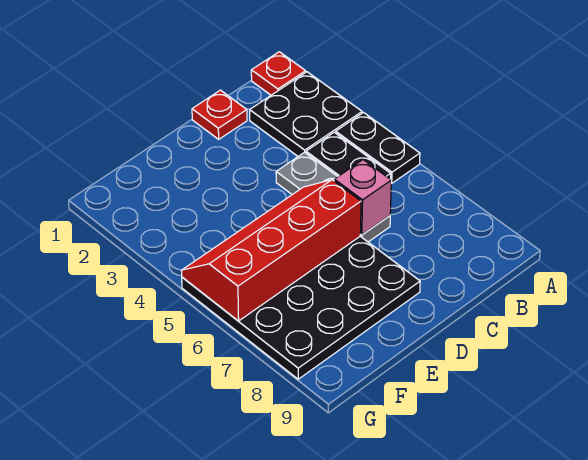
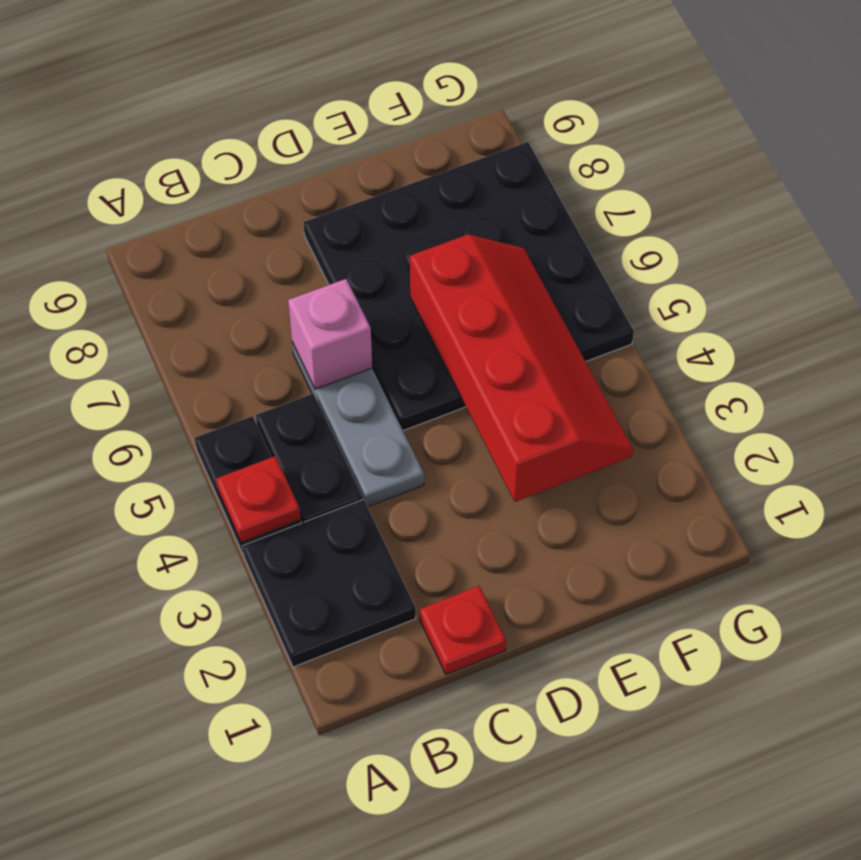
red plate A1 level 1 -> red plate A4 level 2
red slope D5:G6 level 2 top 6 -> red slope E3:F6 level 2 top E

